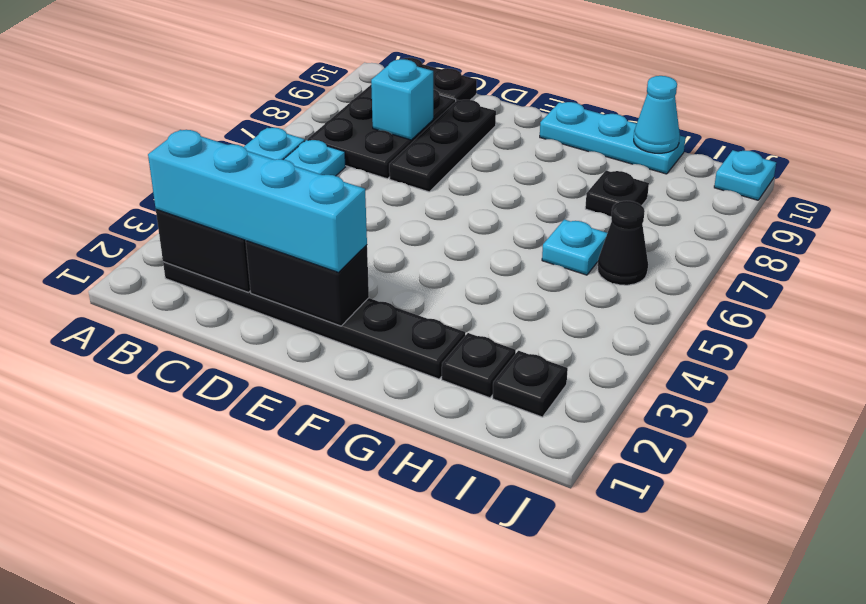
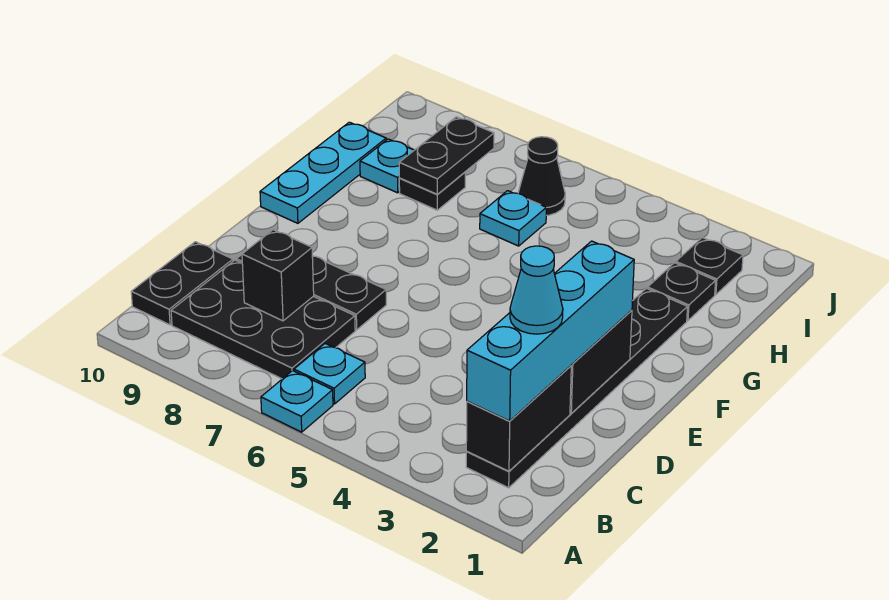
cyan brick C8 level 2 -> black brick C8 level 2
none -> black plate H8:I8 level 2
cyan cone H10 level 2 -> cyan cone C2 level 4
cyan plate J10 level 1 -> cyan plate H9 level 1

